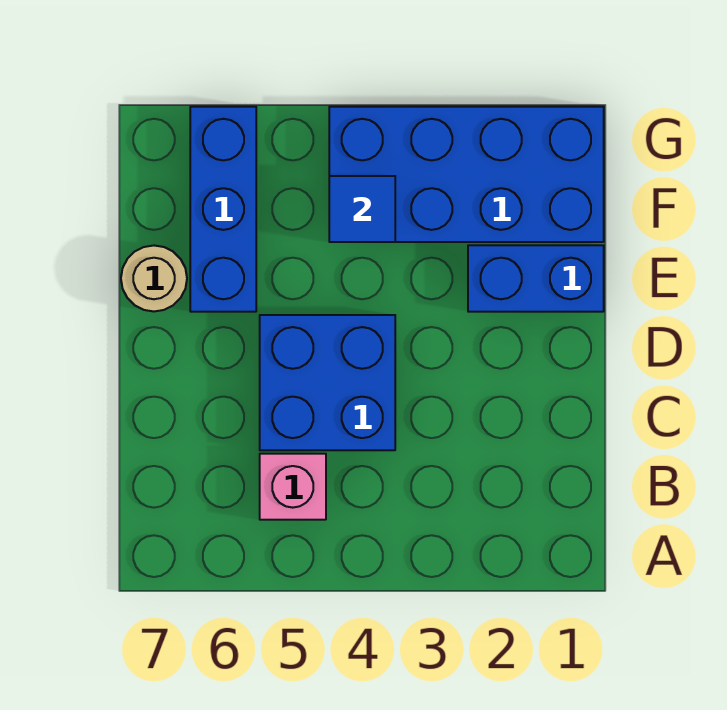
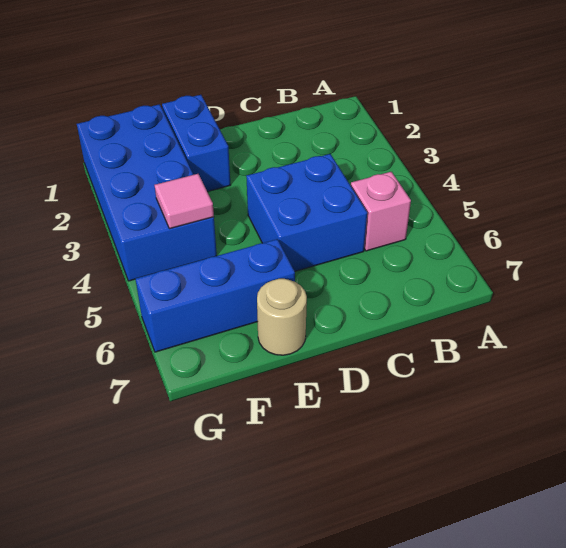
blue tile F4 level 2 -> pink tile F4 level 2

